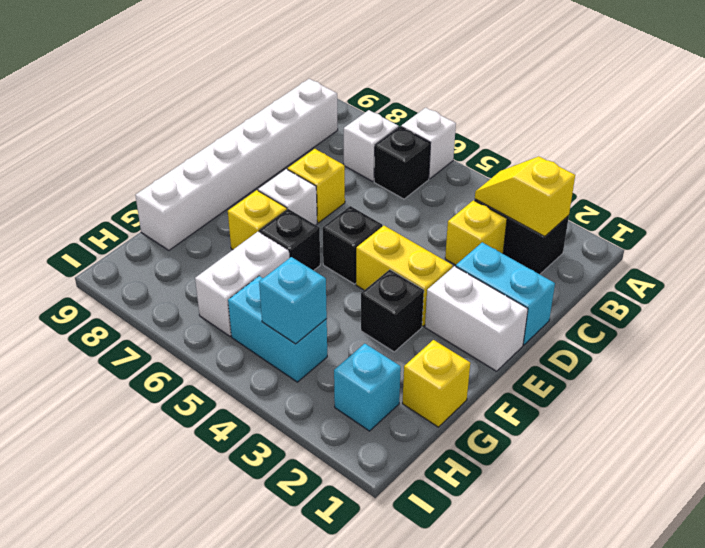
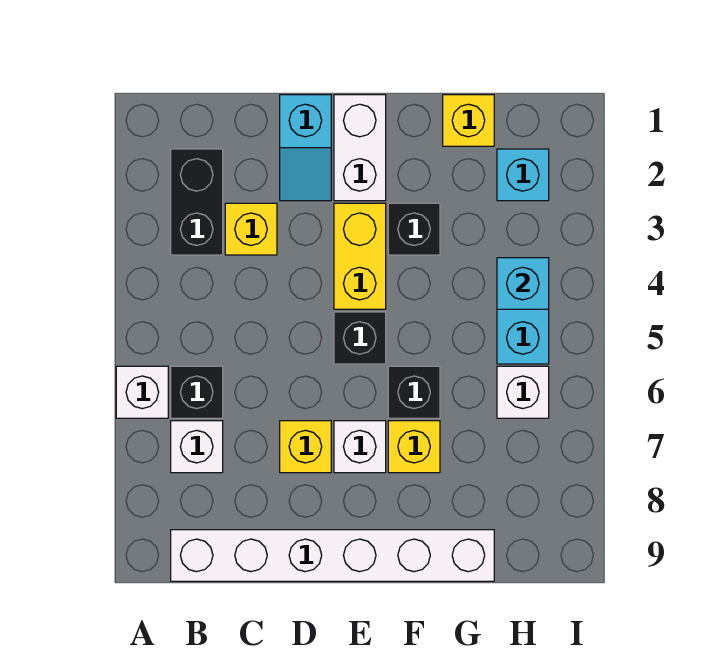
yellow slope B2:B3 level 2 top 2 -> none
cyan brick D1:D2 level 1 -> cyan slope D1:D2 level 1 top 1
white brick G6:H6 level 1 -> white brick H6 level 1

